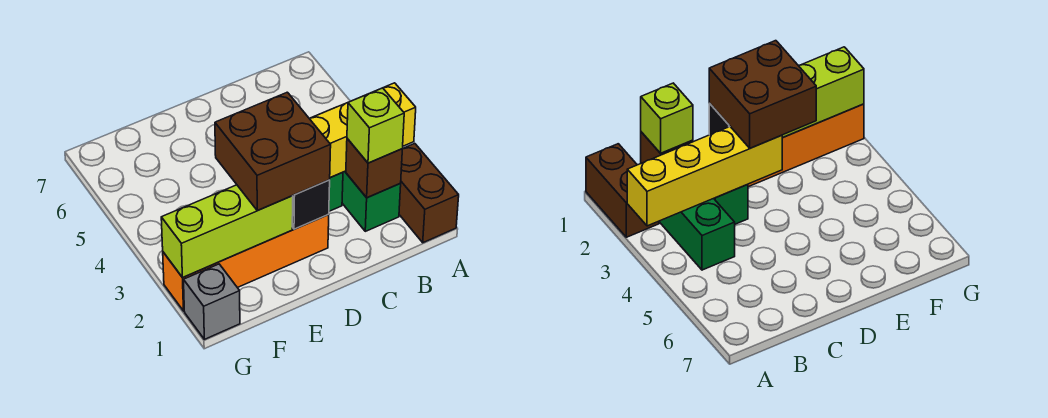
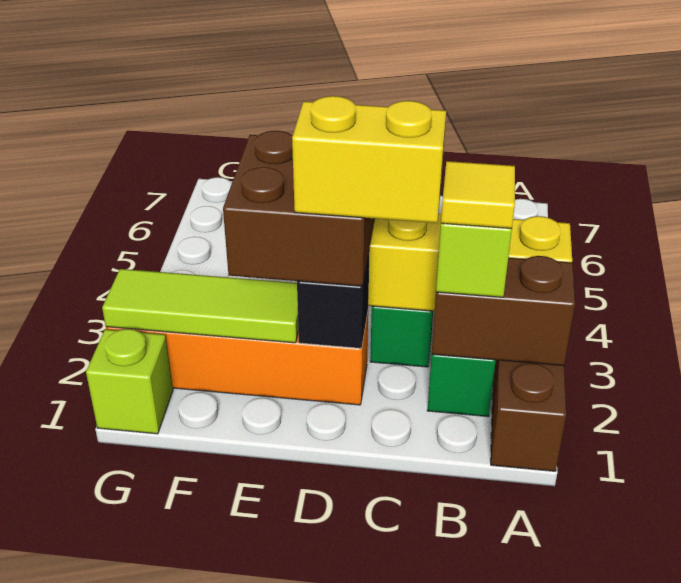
brown brick B2 level 2 -> brown brick A2:B2 level 2
none -> yellow tile B2 level 4
none -> yellow brick C2:D2 level 4
lime brick E2:G2 level 2 -> lime tile E2:G2 level 2
grey brick G1 level 1 -> lime brick G1 level 1

